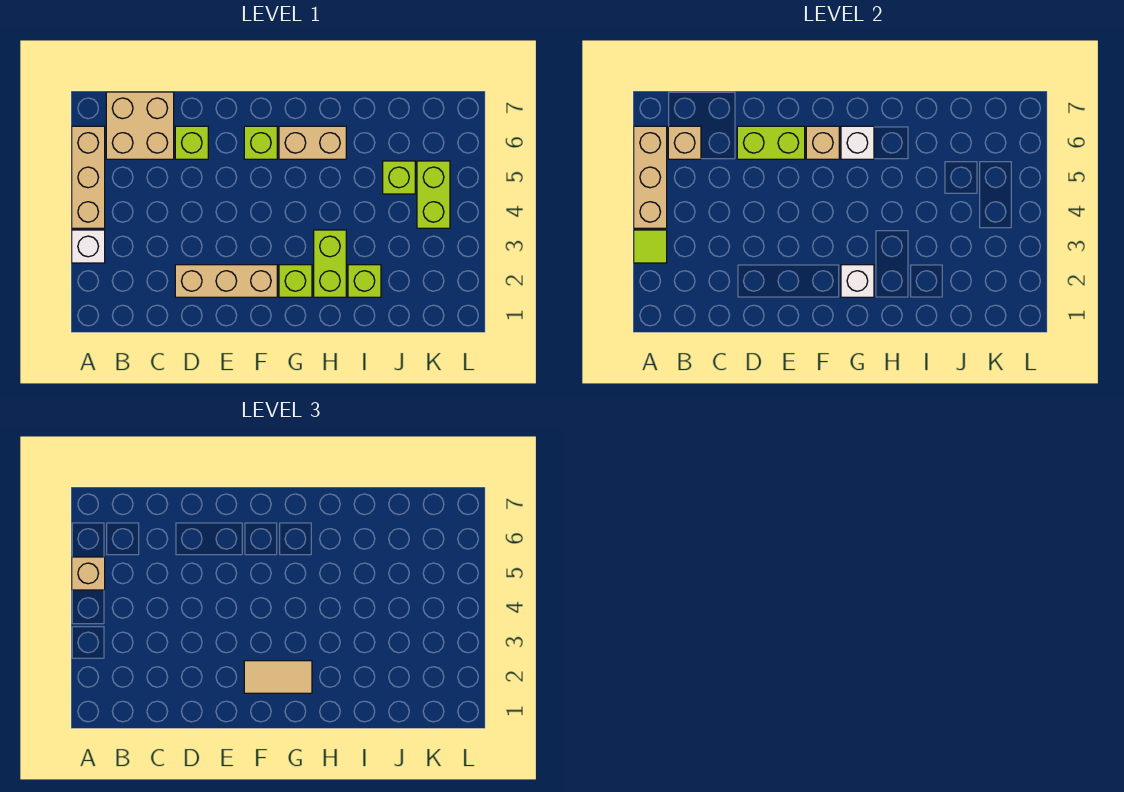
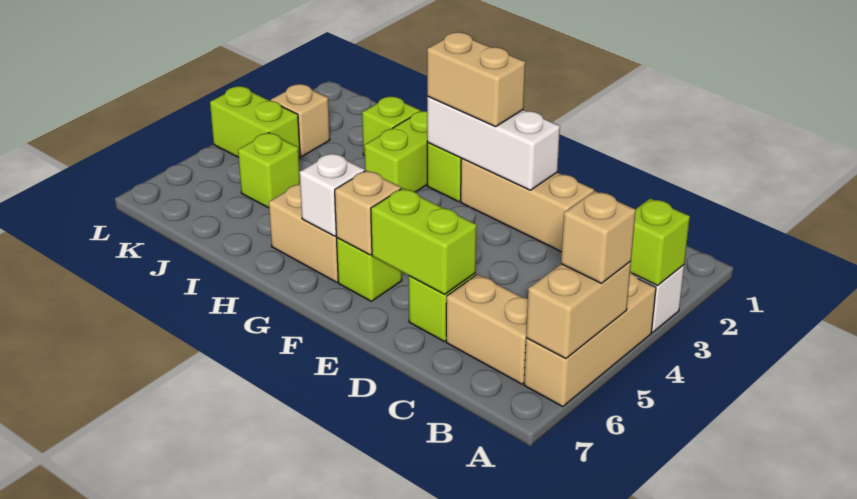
lime tile A3 level 2 -> lime brick A3 level 2
tan brick A4:A6 level 2 -> tan brick A5:A6 level 2
tan brick B6:C7 level 1 -> tan brick B6:C6 level 1
tan brick B6 level 2 -> tan brick K3 level 1
tan tile F2:G2 level 3 -> tan brick F2:G2 level 3
white brick G2 level 2 -> white brick E2:G2 level 2
lime brick K4:K5 level 1 -> lime brick K4:L4 level 1

